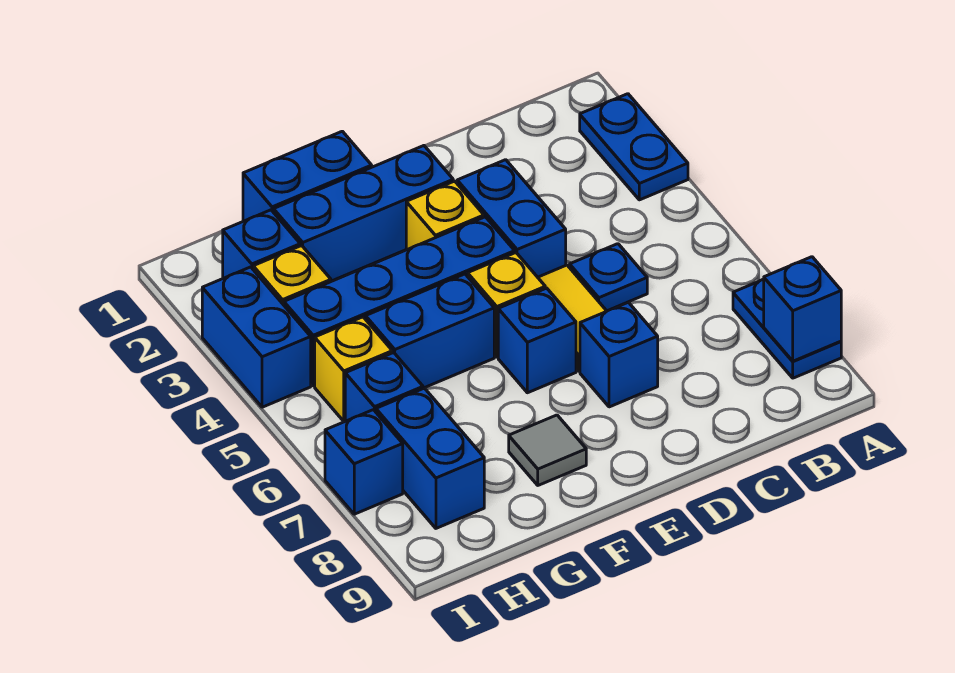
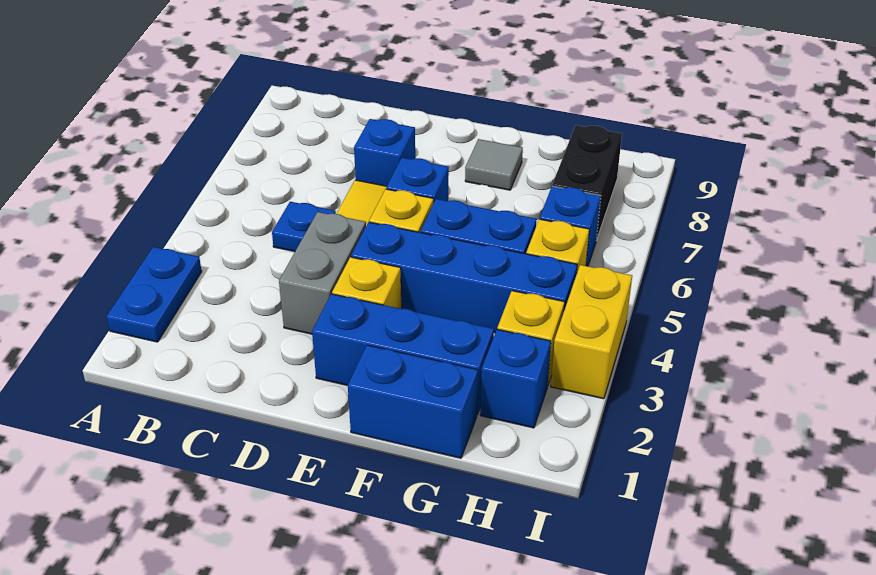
blue plate A7:A8 level 1 -> none
blue brick A8 level 2 -> none
blue brick D3:D4 level 1 -> grey brick D3:D4 level 1
blue brick H7:H8 level 1 -> black brick H7:H8 level 1
blue brick I3:I4 level 1 -> yellow brick I3:I4 level 1
blue brick I7 level 1 -> none

